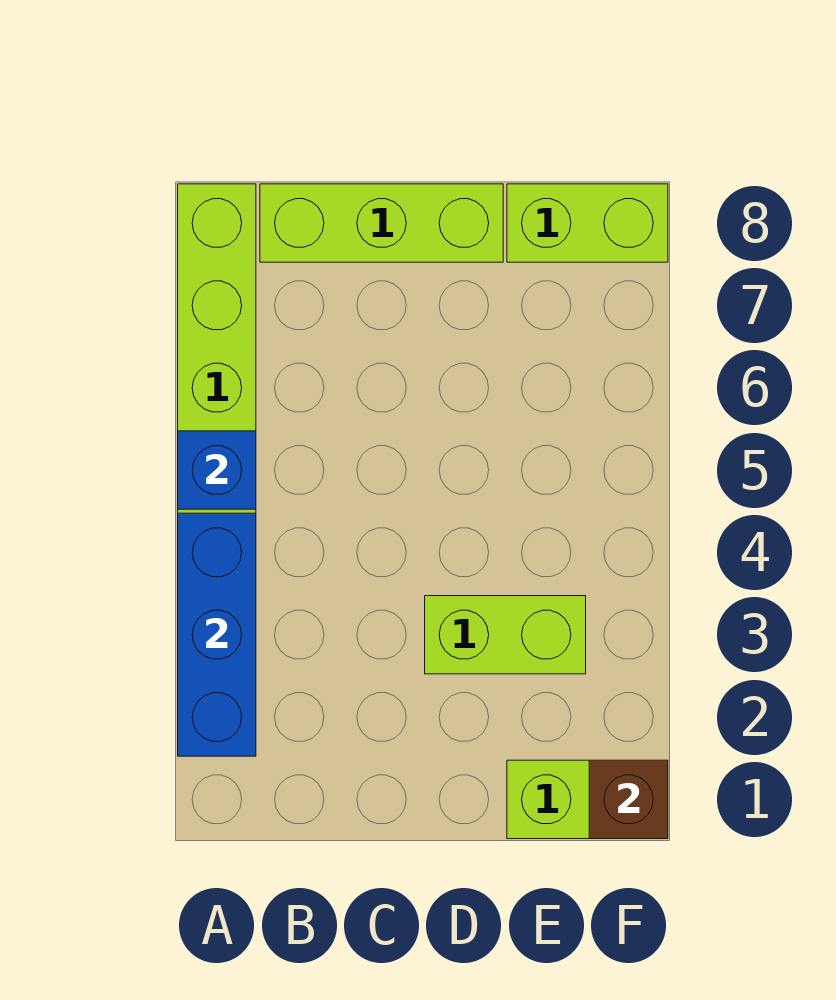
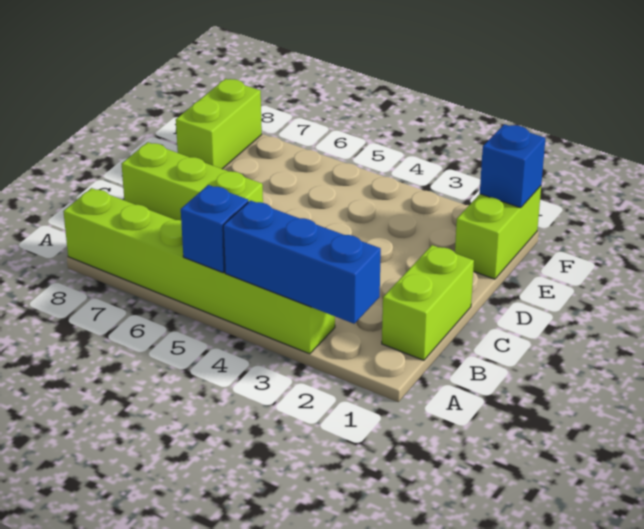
lime brick B8:D8 level 1 -> lime brick C6:C8 level 1
lime brick D3:E3 level 1 -> lime brick B1:C1 level 1
brown brick F1 level 2 -> blue brick F1 level 2

